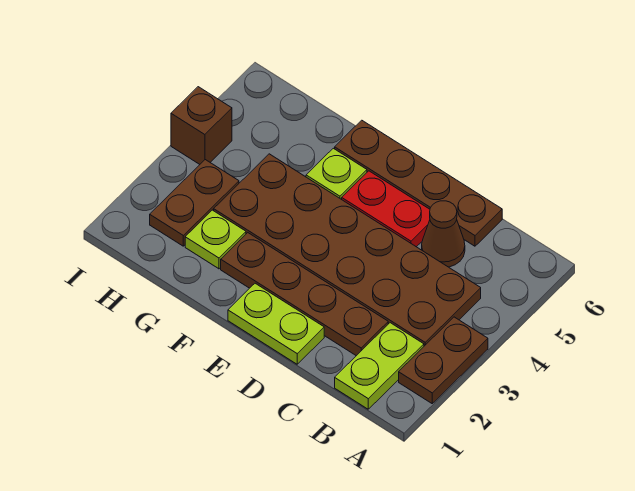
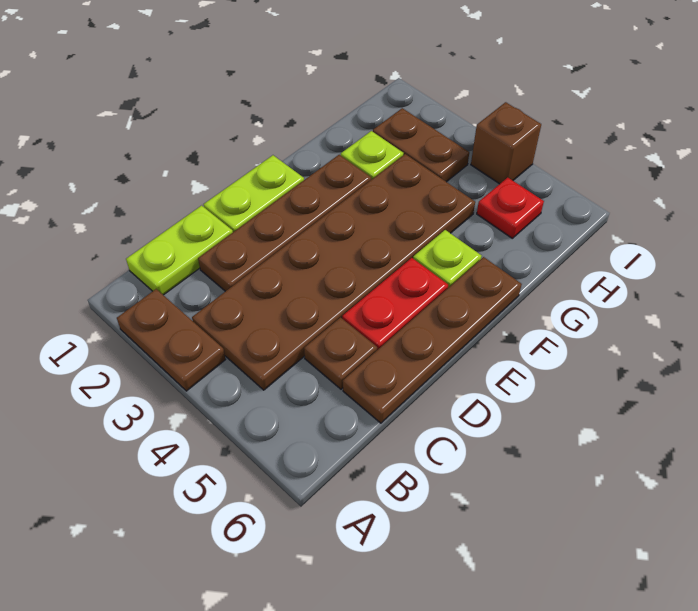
lime plate B1:B2 level 1 -> lime plate B1:C1 level 1
brown cone C5 level 1 -> brown plate C5 level 1
none -> red plate H5 level 1

